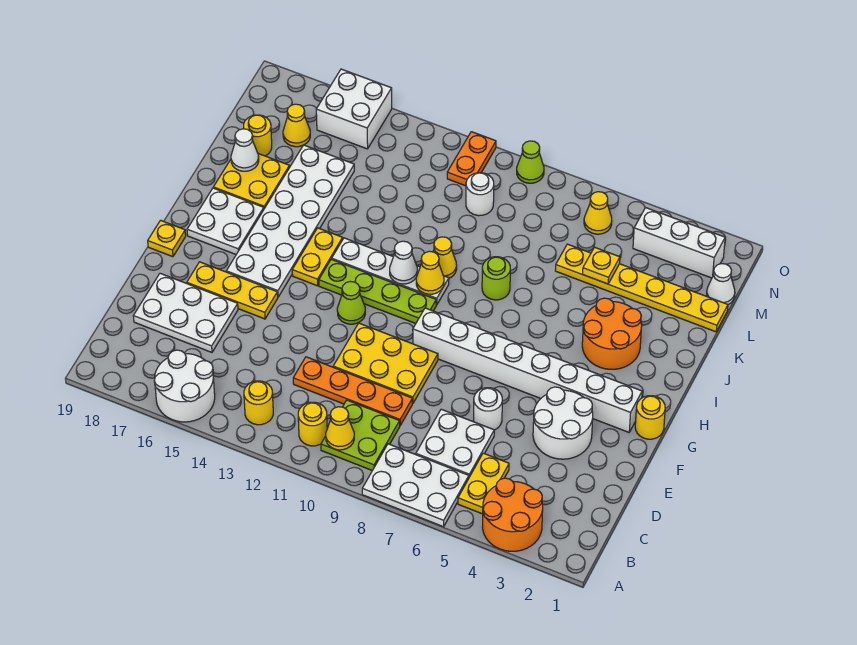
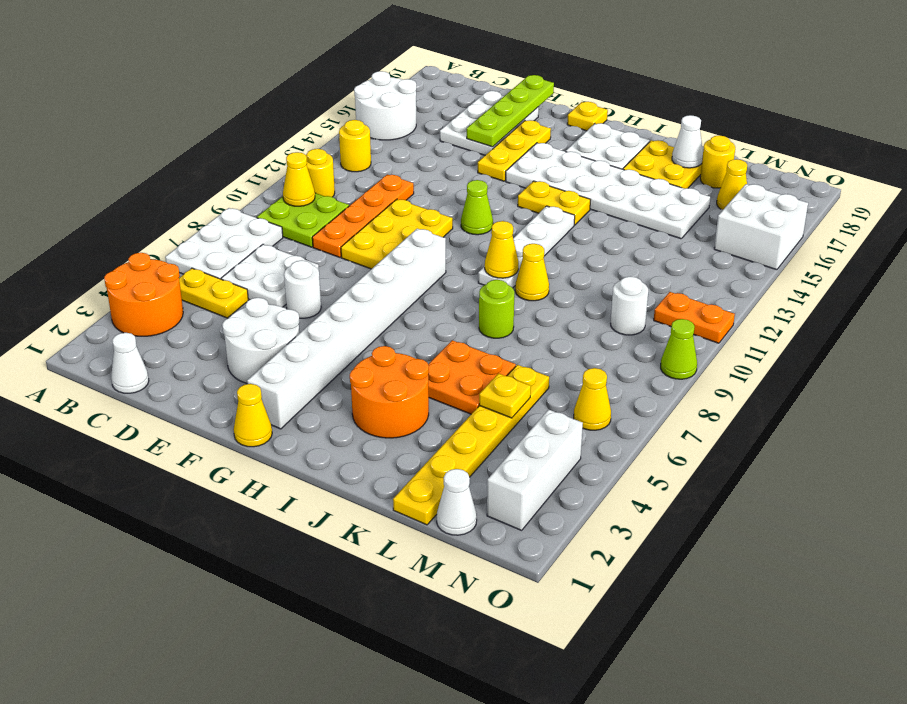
yellow round brick G1 level 1 -> yellow cone G1 level 1
lime plate H10:H13 level 1 -> lime plate E16:E19 level 2
white cone I11 level 2 -> white cone C1 level 1
none -> orange plate J5:K6 level 1

